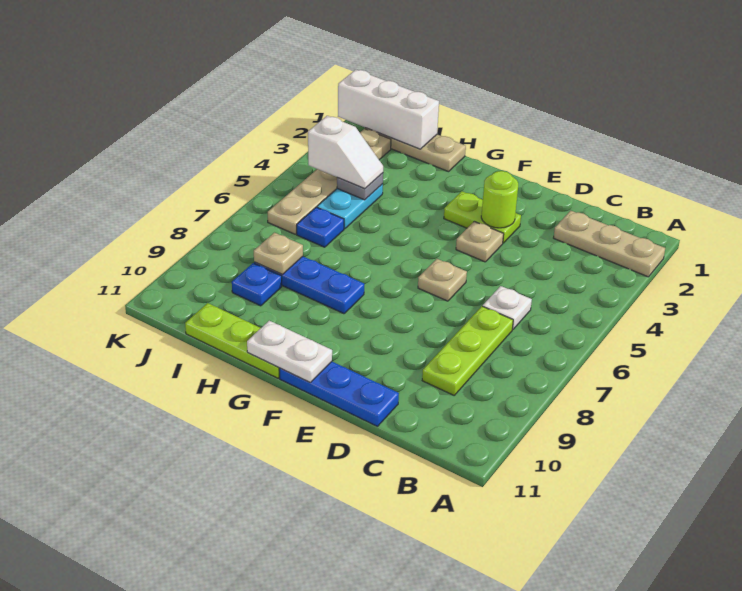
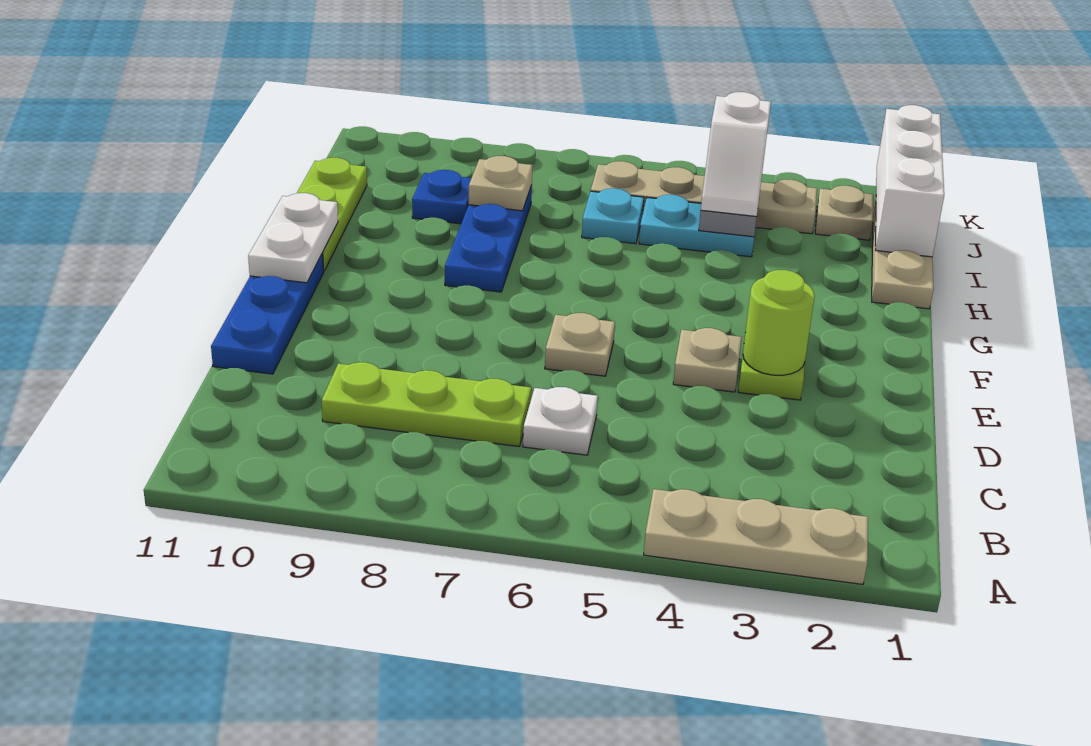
tan plate A2:C2 level 1 -> tan plate A2:A4 level 1
blue plate I6 level 1 -> cyan plate I6 level 1

